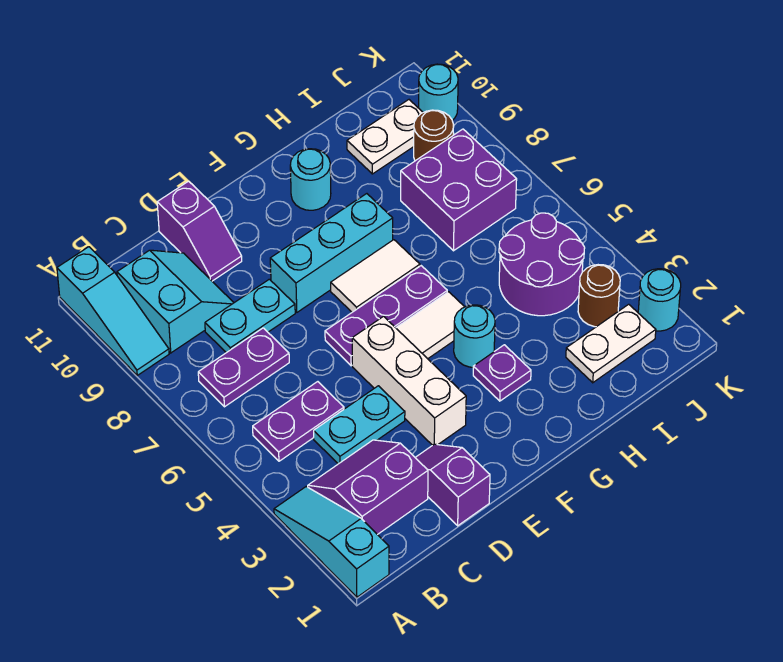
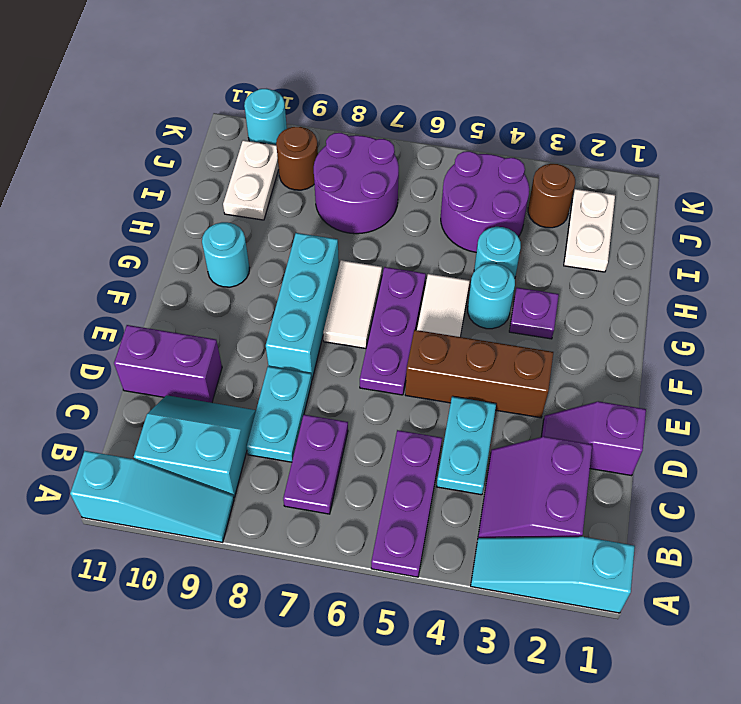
purple plate B5:C5 level 1 -> purple plate A5:C5 level 1
purple slope D10:D11 level 1 top 11 -> purple brick D10:D11 level 1
white brick E3:E5 level 1 -> brown brick E3:E5 level 1
purple brick I7:J8 level 1 -> purple round brick I7:J8 level 1
cyan round brick K2 level 1 -> cyan round brick H4 level 1

